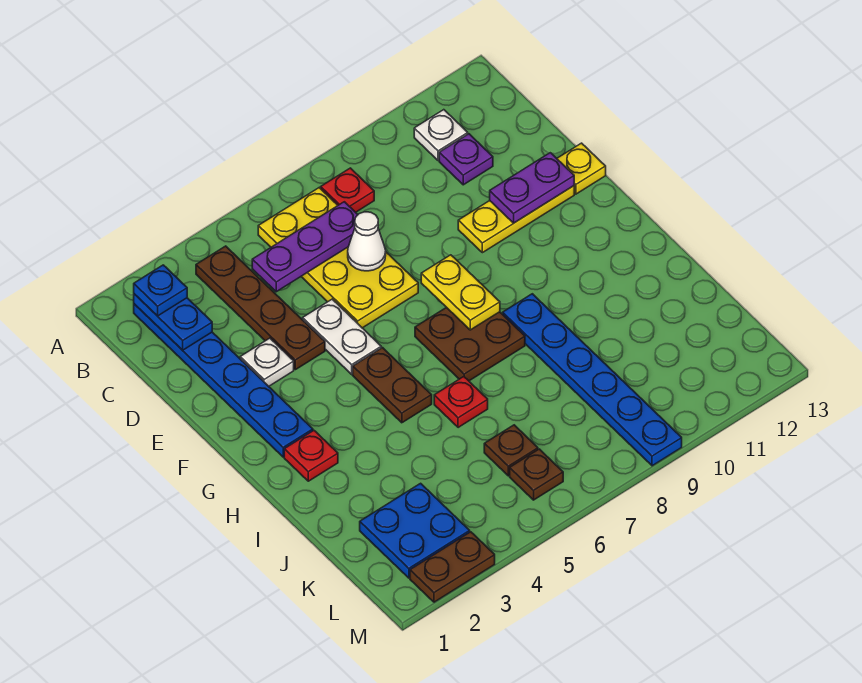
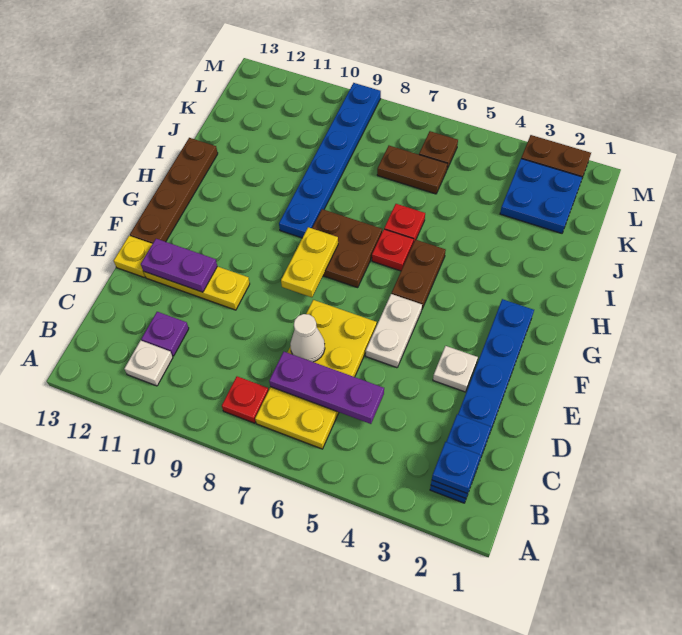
brown plate B4:E4 level 1 -> brown plate F13:I13 level 1
red plate H2 level 1 -> red plate H6 level 1
brown plate K6 level 1 -> brown plate K6:K7 level 1

